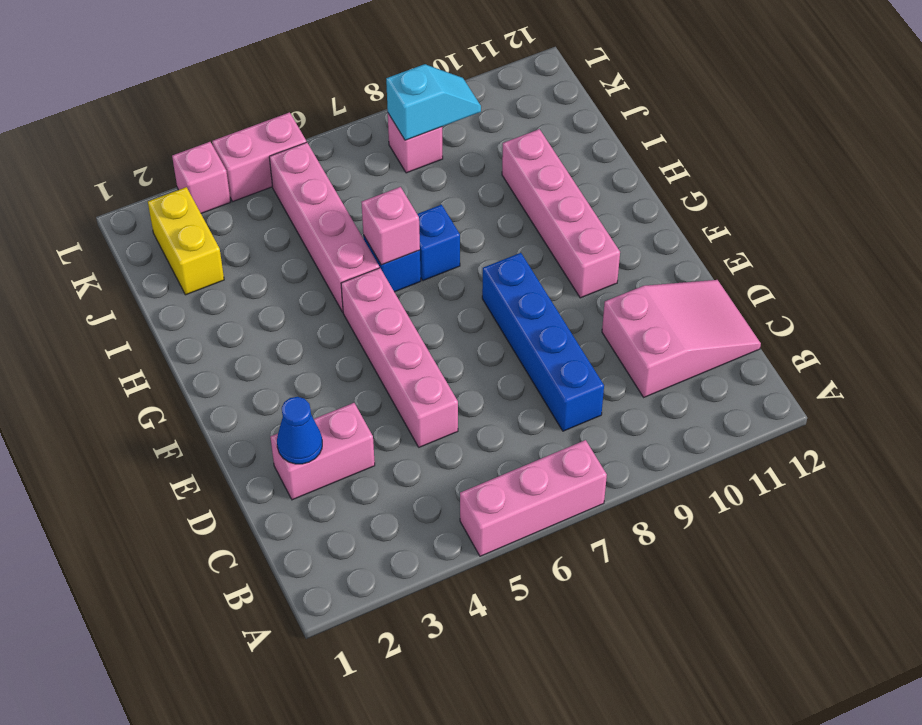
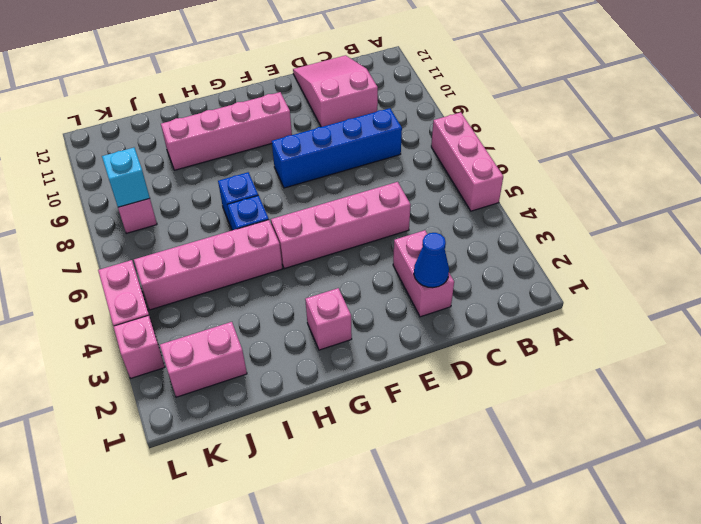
pink brick H6 level 2 -> pink brick G2 level 1
yellow brick J2:K2 level 1 -> pink brick J2:K2 level 1

